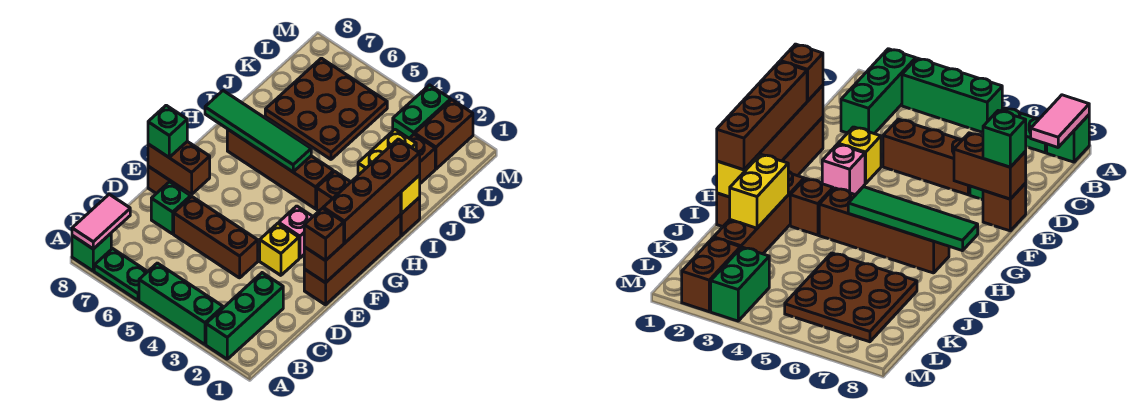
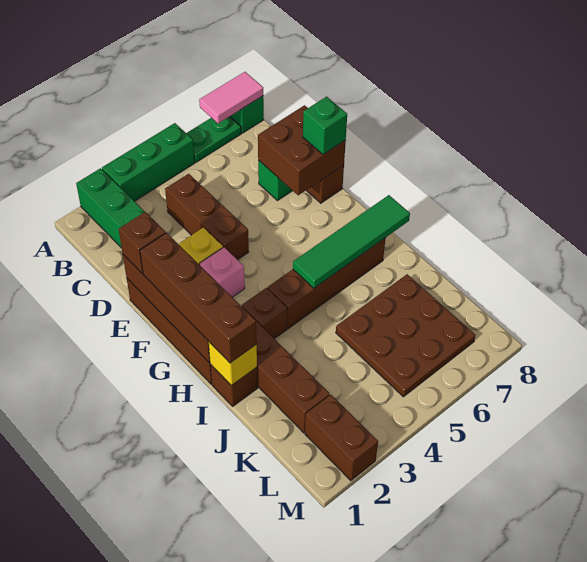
pink tile A8:B8 level 2 -> pink tile A7:A8 level 2
brown brick D4:D6 level 1 -> brown brick C4:E4 level 1
brown brick E7:E8 level 2 -> brown brick D7:E8 level 2
yellow brick I2:J2 level 2 -> none
green brick L3:M3 level 1 -> none

